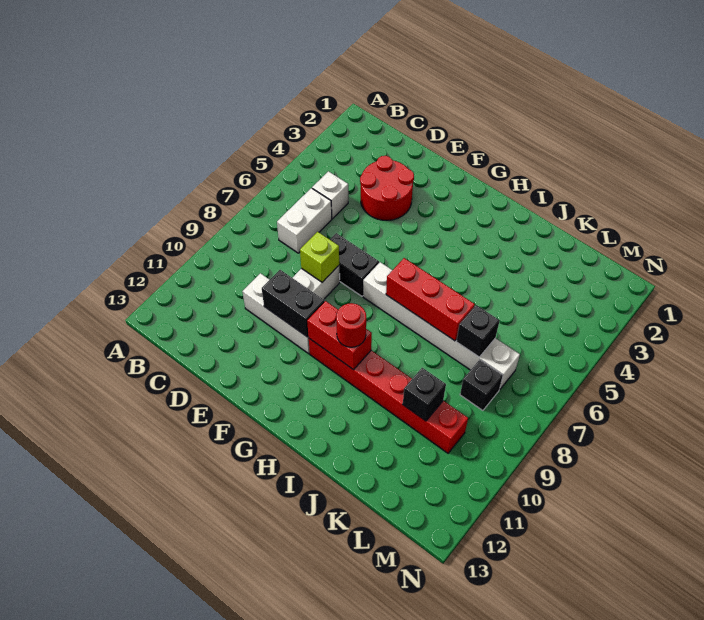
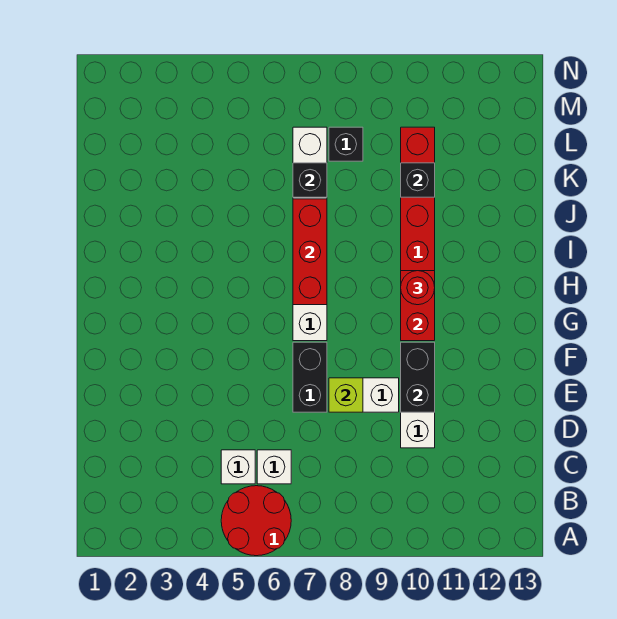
white brick C6:C7 level 1 -> white brick C6 level 1
red round brick D3:E4 level 1 -> red round brick A5:B6 level 1

